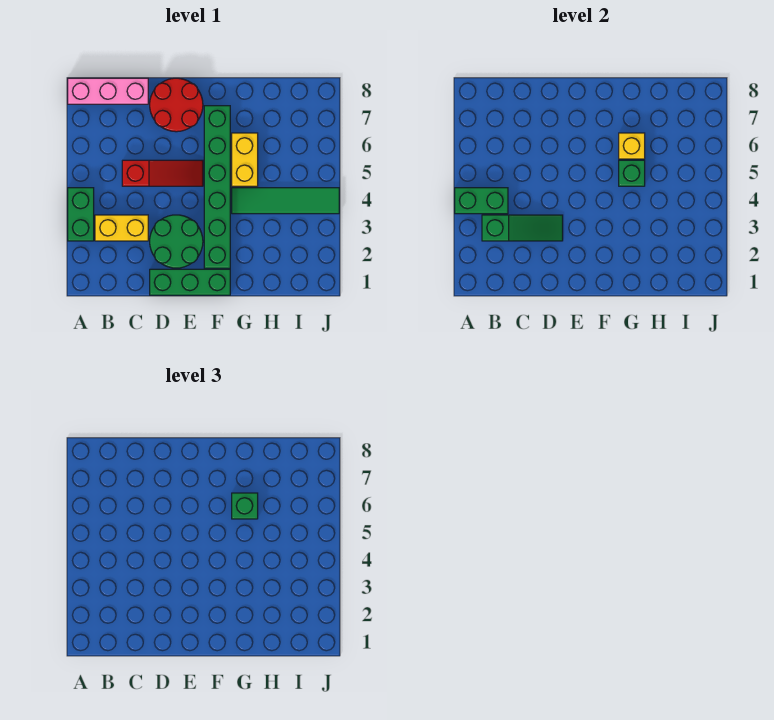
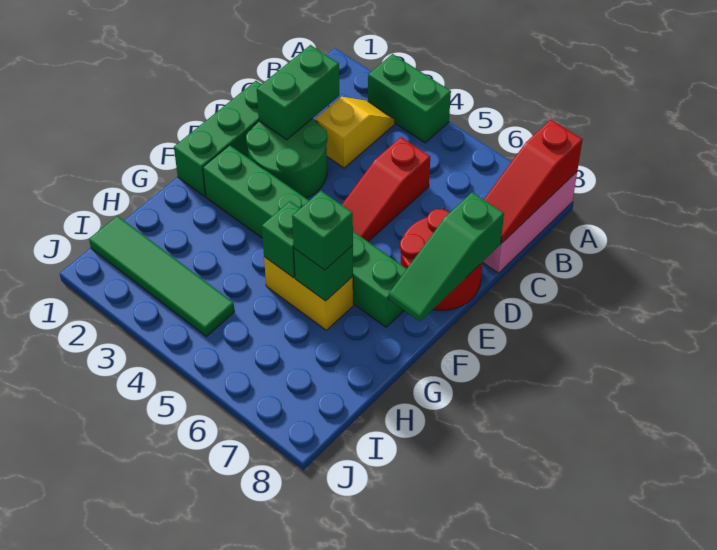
green brick A4:B4 level 2 -> green brick C2:D2 level 2
none -> red slope A8:C8 level 2 top A
yellow brick B3:C3 level 1 -> yellow slope B3:C3 level 1 top C
green slope B3:D3 level 2 top B -> green slope D8:F8 level 2 top D
green tile G4:J4 level 1 -> green tile I1:I4 level 1
yellow brick G6 level 2 -> green brick G6 level 2

